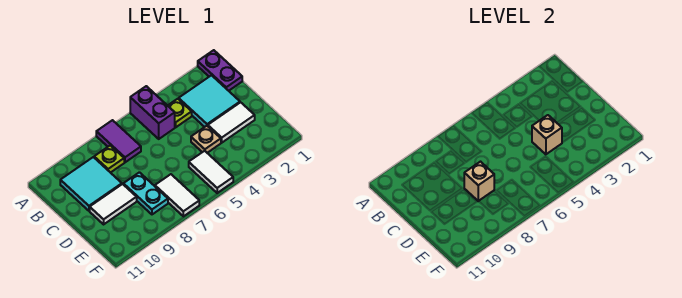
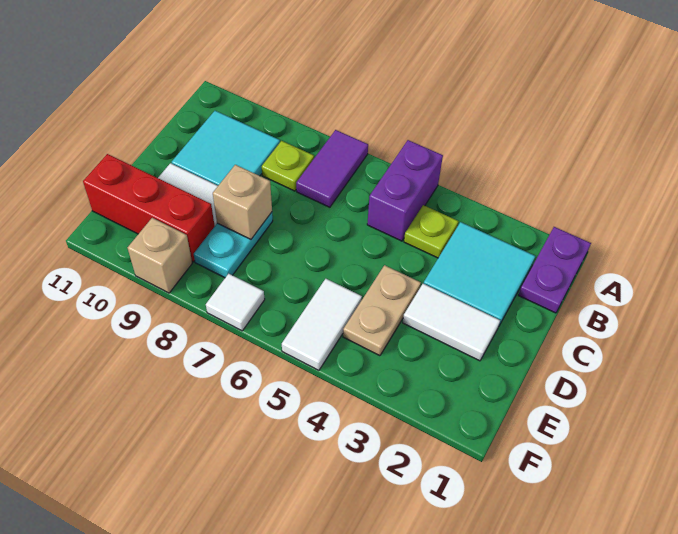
tan plate D4 level 1 -> tan plate D4:E4 level 1
tan brick D4 level 2 -> tan brick F9 level 1
white tile E7:F7 level 1 -> white tile F7 level 1
none -> red brick E9:E11 level 1

